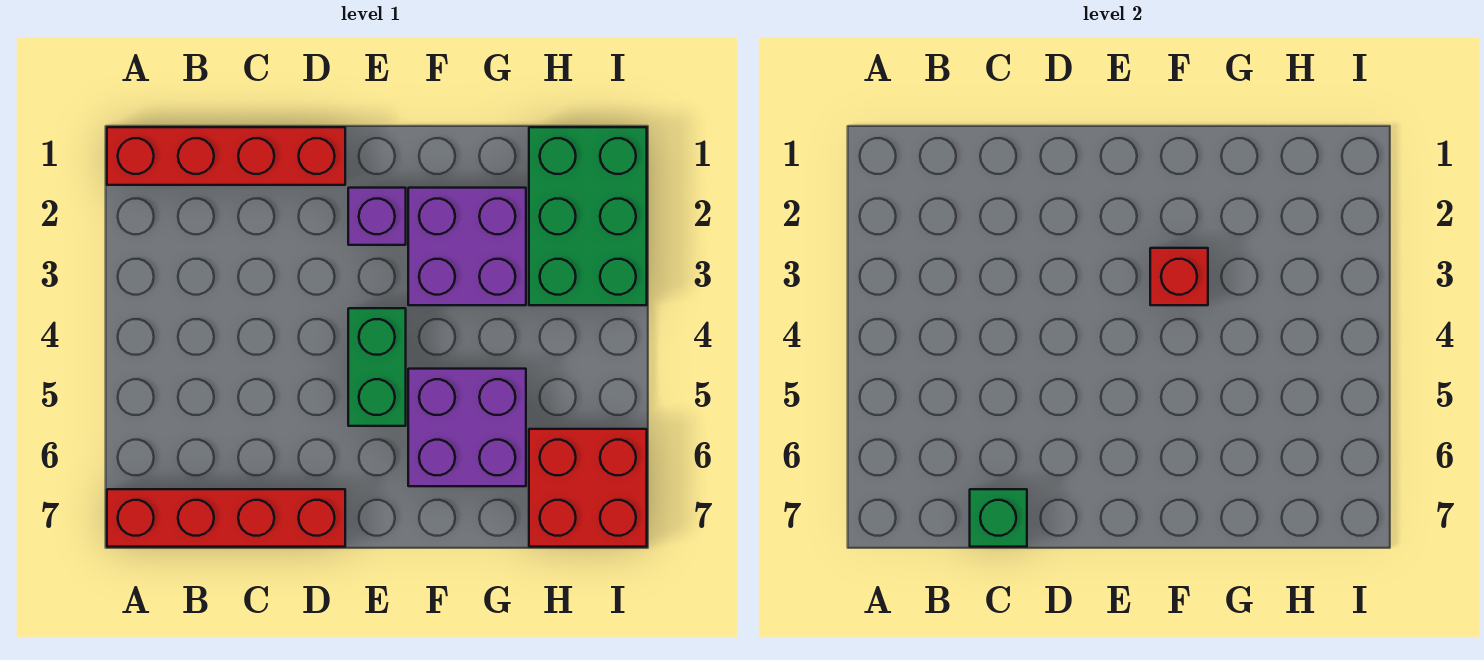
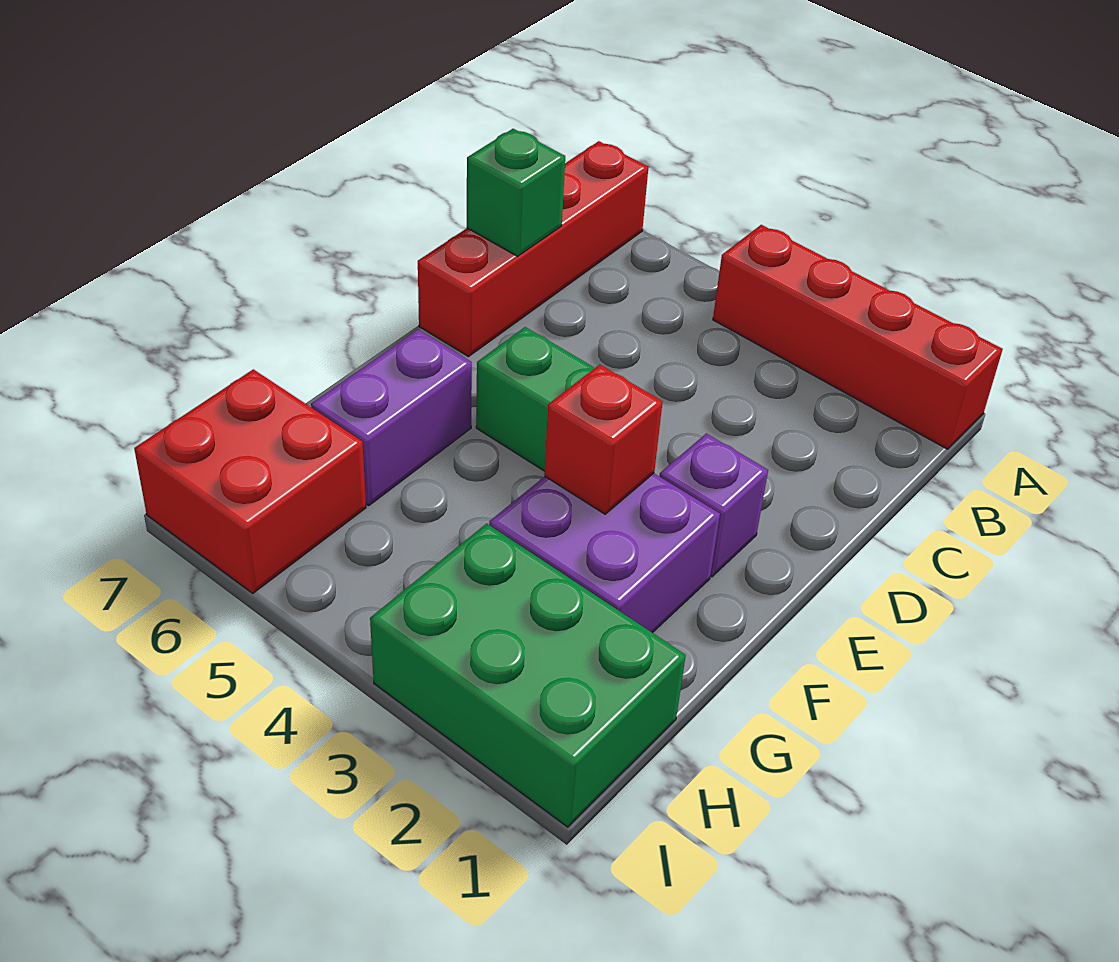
red brick A1:D1 level 1 -> red brick A1:A4 level 1
purple brick F5:G6 level 1 -> purple brick F6:G6 level 1

